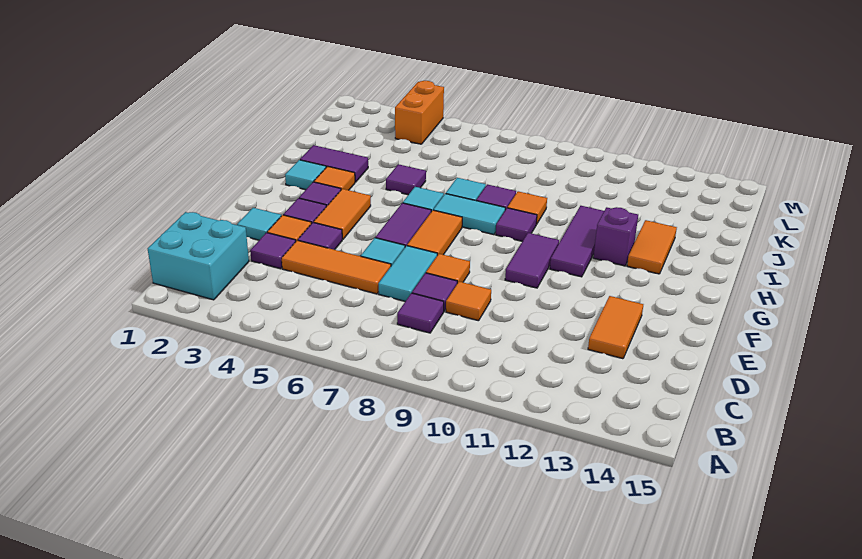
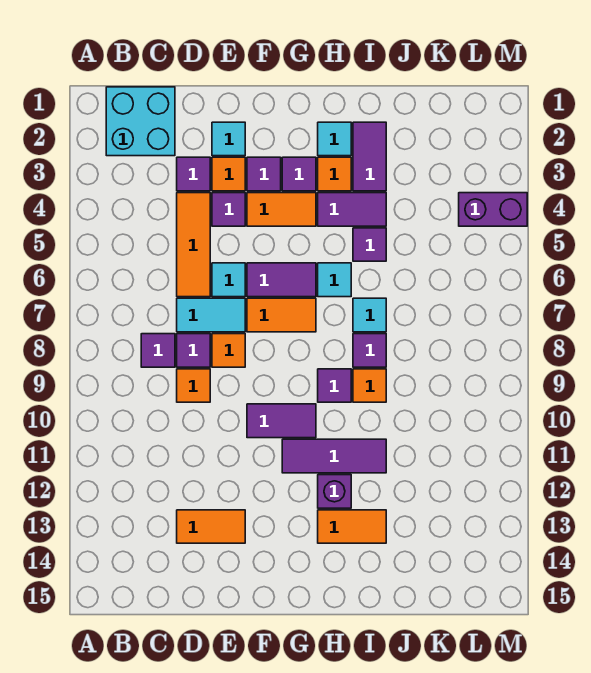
none -> purple tile H4:I4 level 1
cyan tile H7:H8 level 1 -> none
orange brick L4:M4 level 1 -> purple brick L4:M4 level 1

